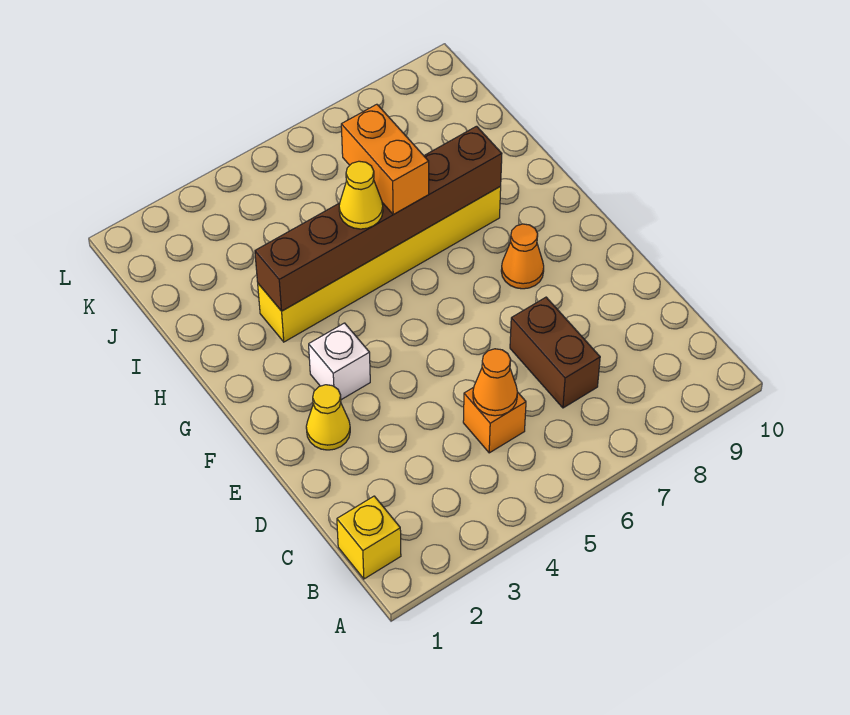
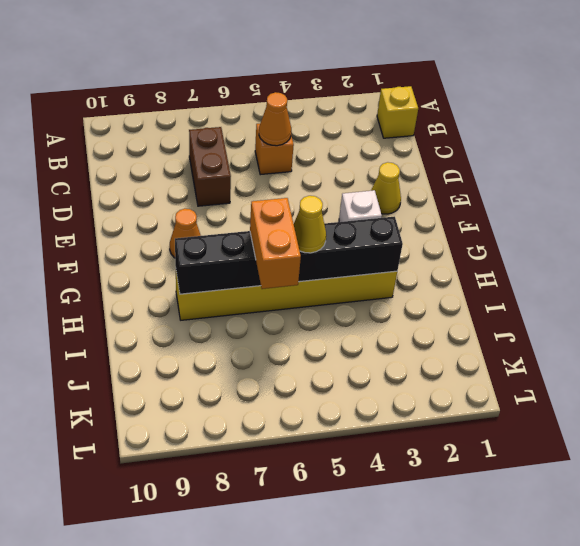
brown brick H3:H8 level 2 -> black brick H3:H8 level 2

